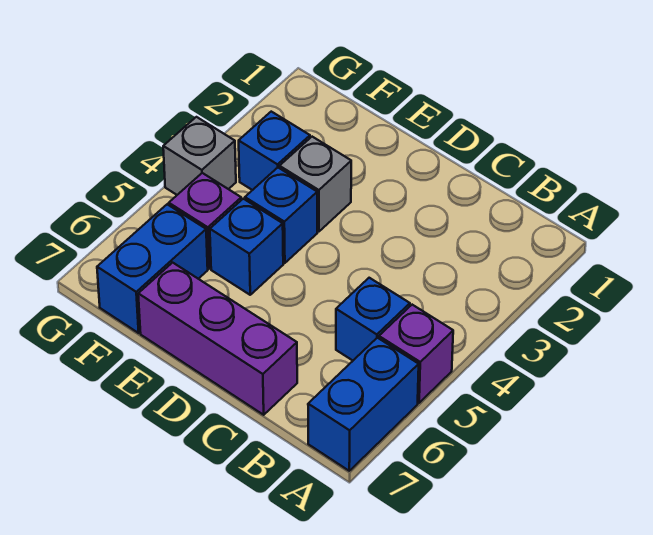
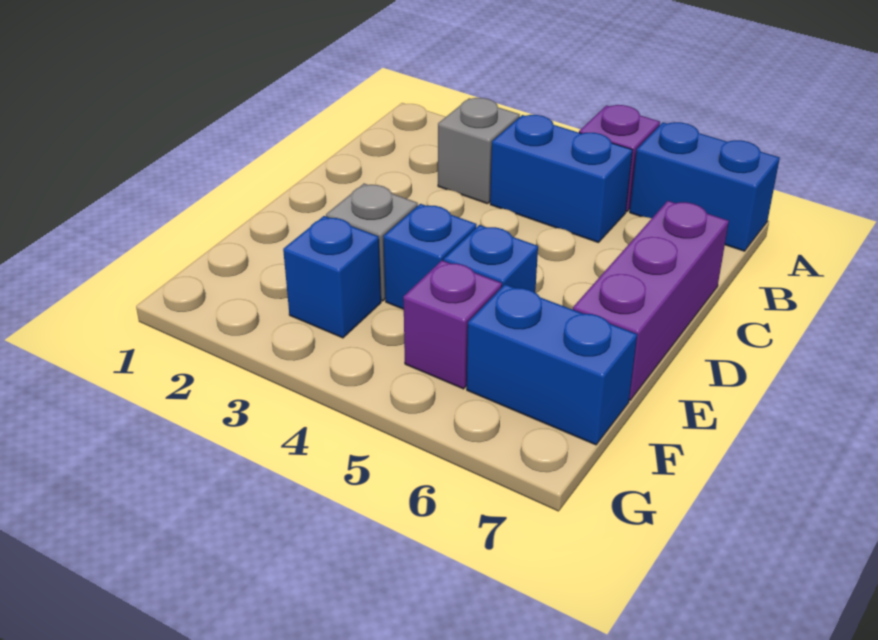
blue brick B5 level 1 -> blue brick B4:B5 level 1
grey brick G4 level 1 -> grey brick B3 level 1

